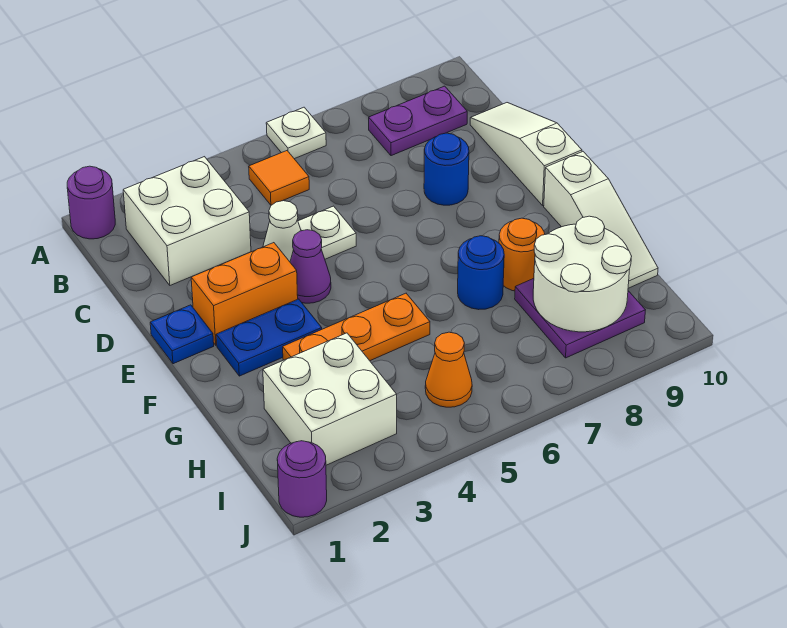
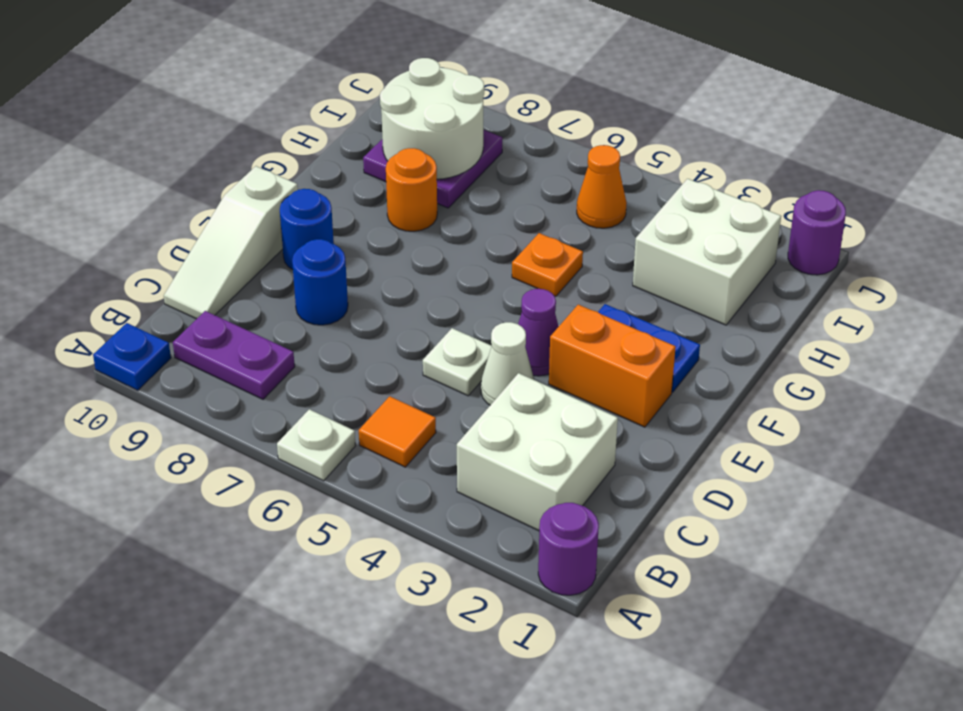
blue plate E1 level 1 -> blue plate A10 level 1
white slope F10:H10 level 1 top F -> none
orange plate G3:G5 level 1 -> orange plate G5 level 1
blue round brick G7 level 1 -> blue round brick E9 level 1

